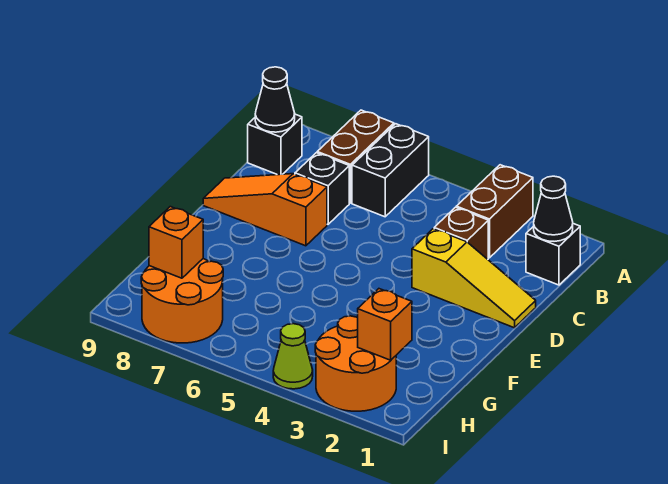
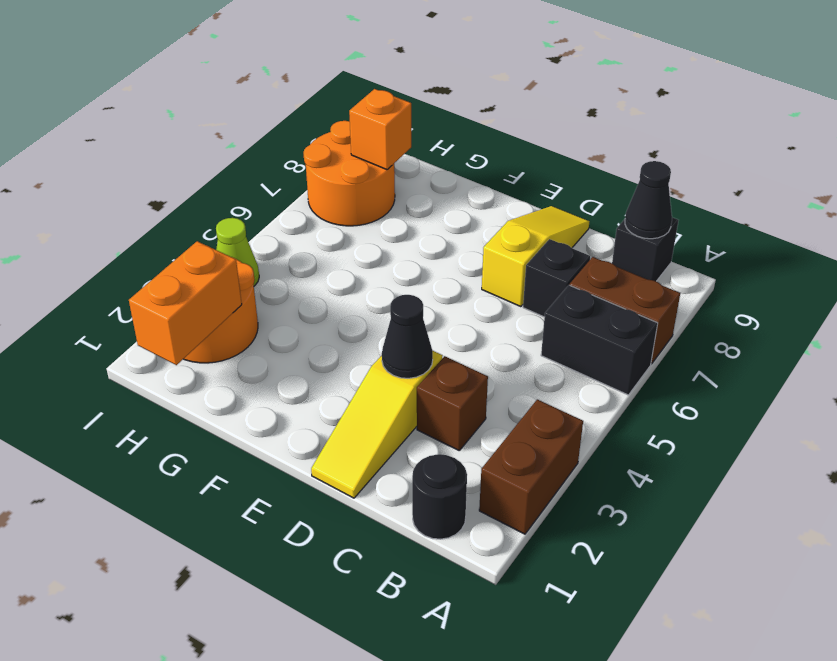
brown brick A3:B3 level 1 -> brown brick A2:A3 level 1
black brick B1 level 1 -> black round brick B1 level 1
black cone B1 level 2 -> black cone D3 level 2
orange slope D7:D9 level 1 top 7 -> yellow slope D7:D9 level 1 top 7
orange brick H2 level 2 -> orange brick H1:H2 level 2

